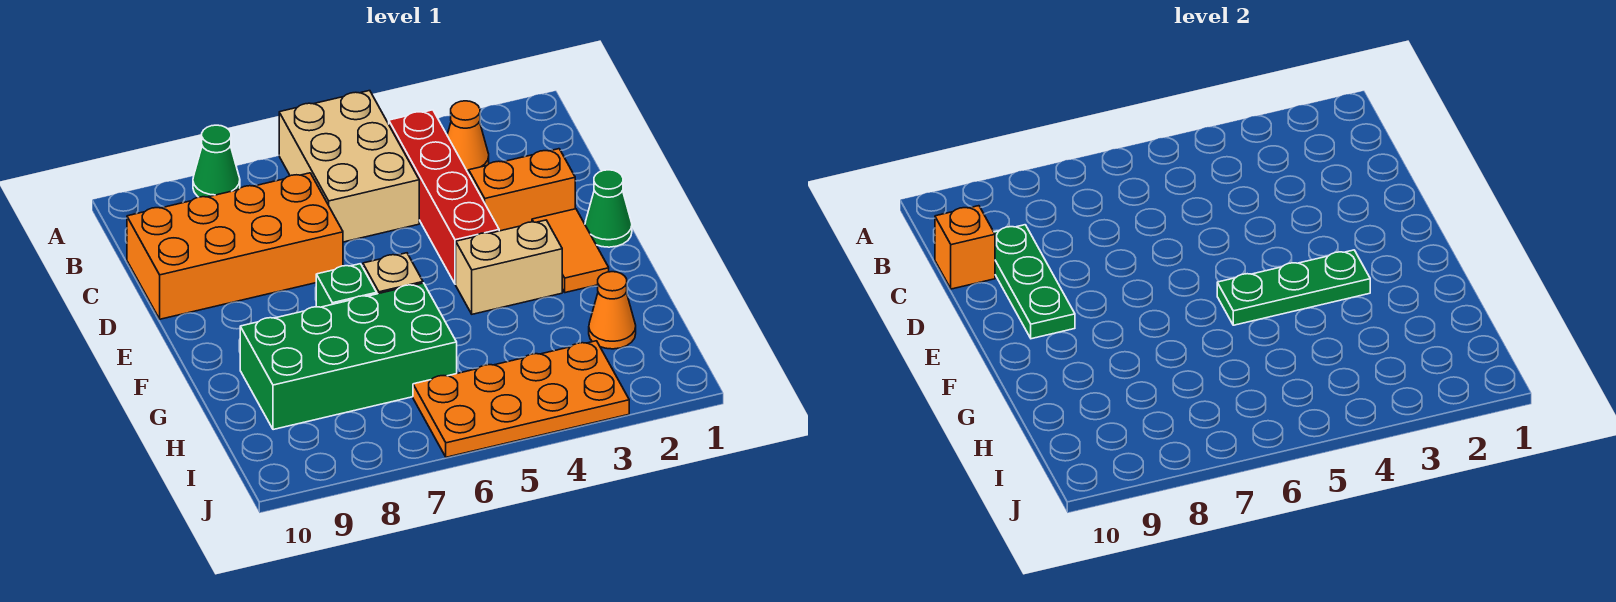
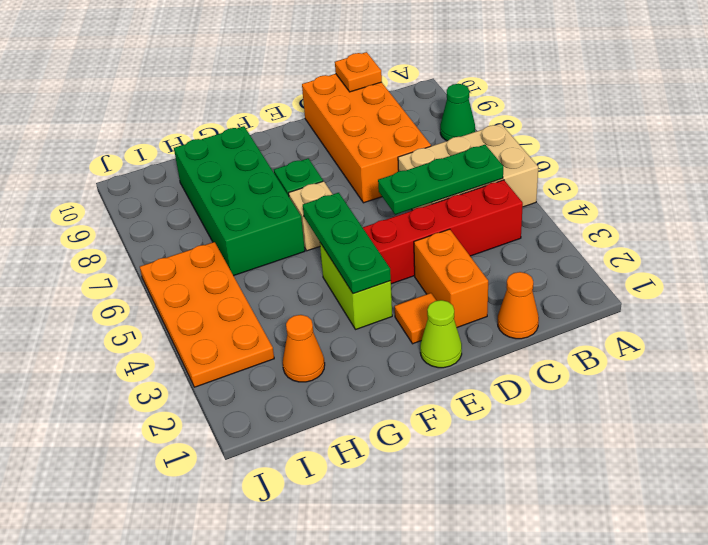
orange cone B3 level 1 -> orange cone C1 level 1
green plate C9:E9 level 2 -> green plate B5:D5 level 2
orange brick C10 level 2 -> orange plate C10 level 2
green cone E1 level 1 -> lime cone E1 level 1
orange tile E2:F2 level 1 -> orange tile E2 level 1
tan brick F3:F4 level 1 -> lime brick F3:F4 level 1

